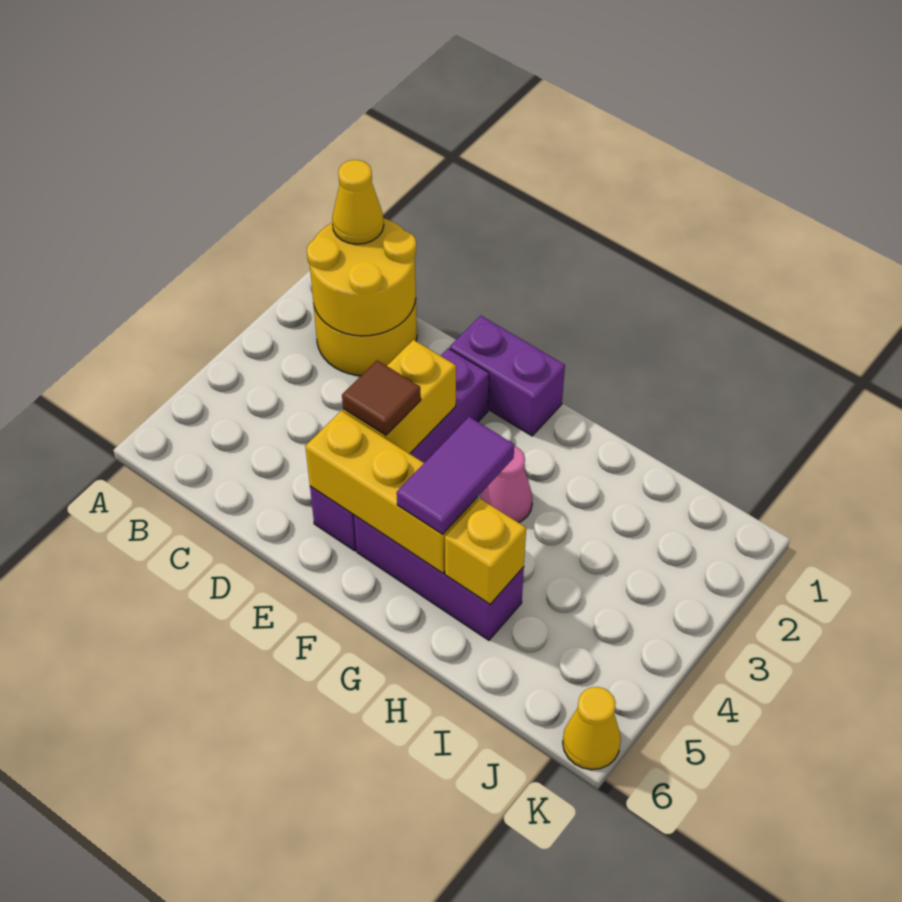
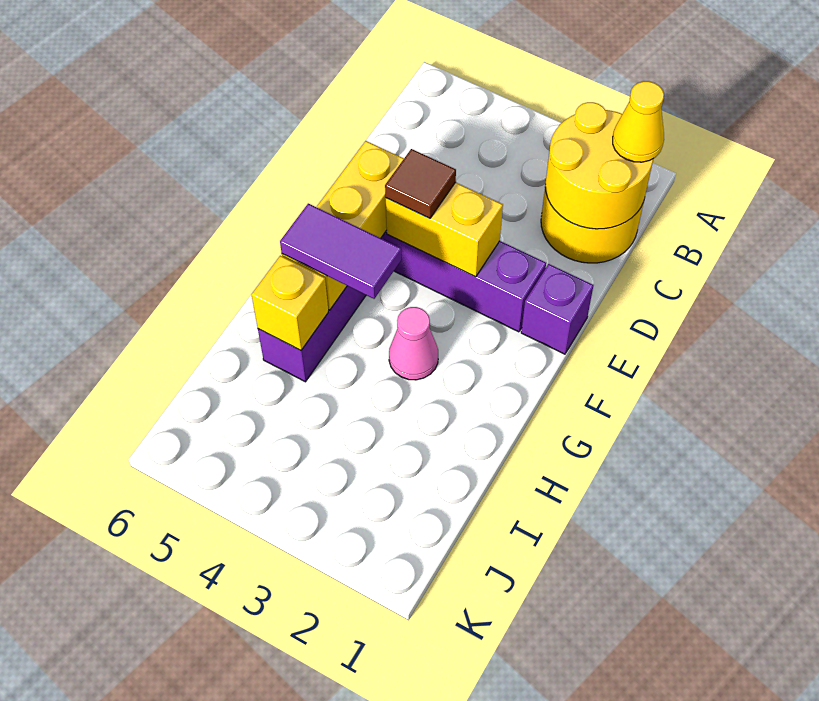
purple brick E1:F1 level 1 -> purple brick E1 level 1
yellow cone K6 level 1 -> none

